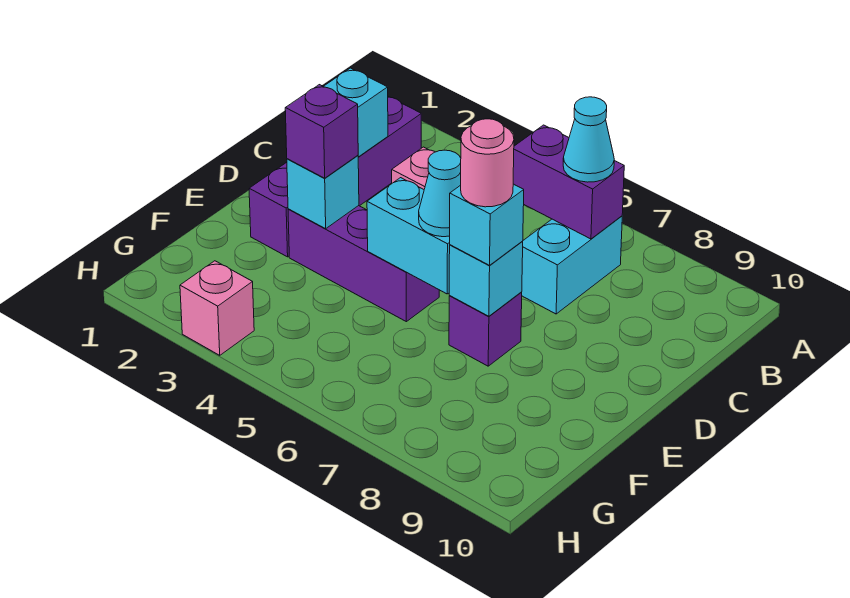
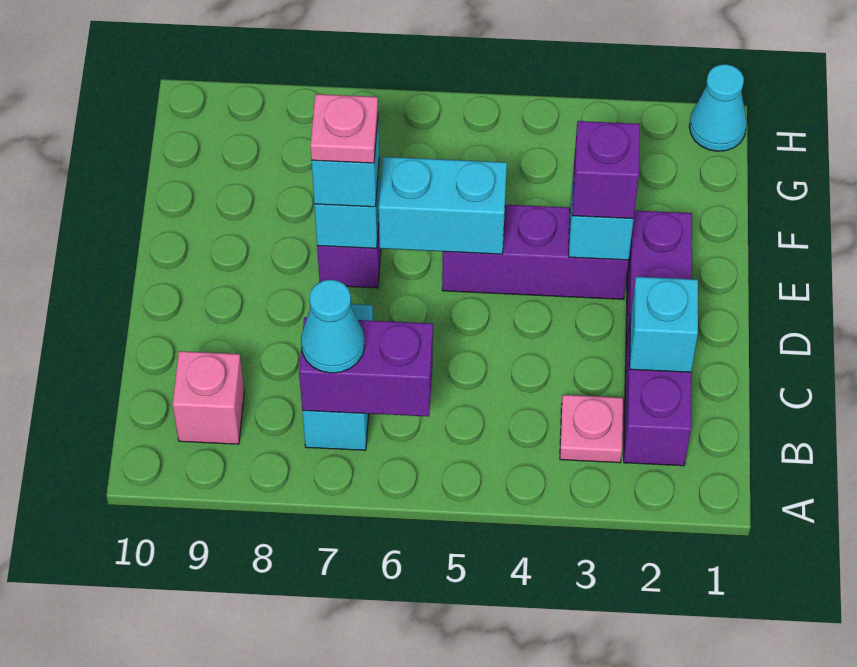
cyan cone E6 level 3 -> cyan cone H1 level 1
pink round brick E7 level 4 -> pink plate E7 level 4
pink brick H3 level 1 -> pink brick B9 level 1

